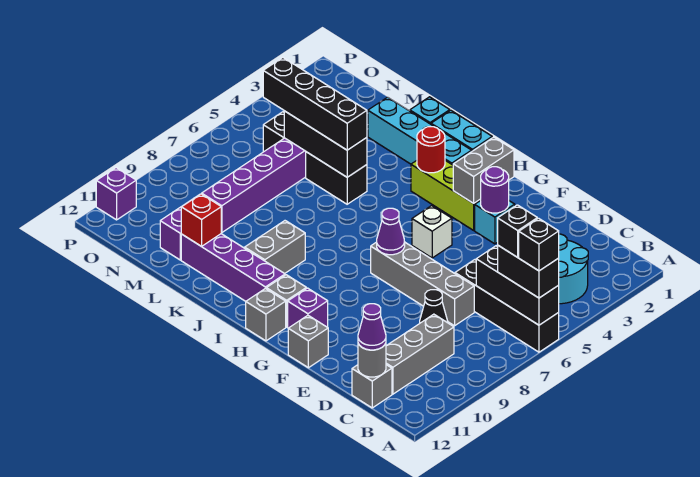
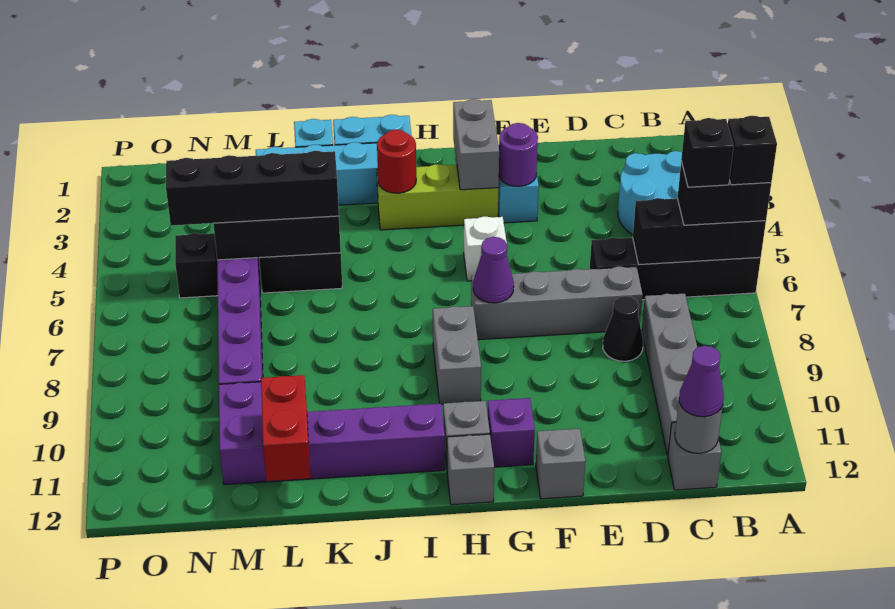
grey brick C9:C11 level 1 -> grey brick C8:C11 level 1
grey brick J9:J10 level 1 -> grey brick H8:H9 level 1
red brick L11 level 2 -> red brick L11:L12 level 2
purple brick P11 level 1 -> none

